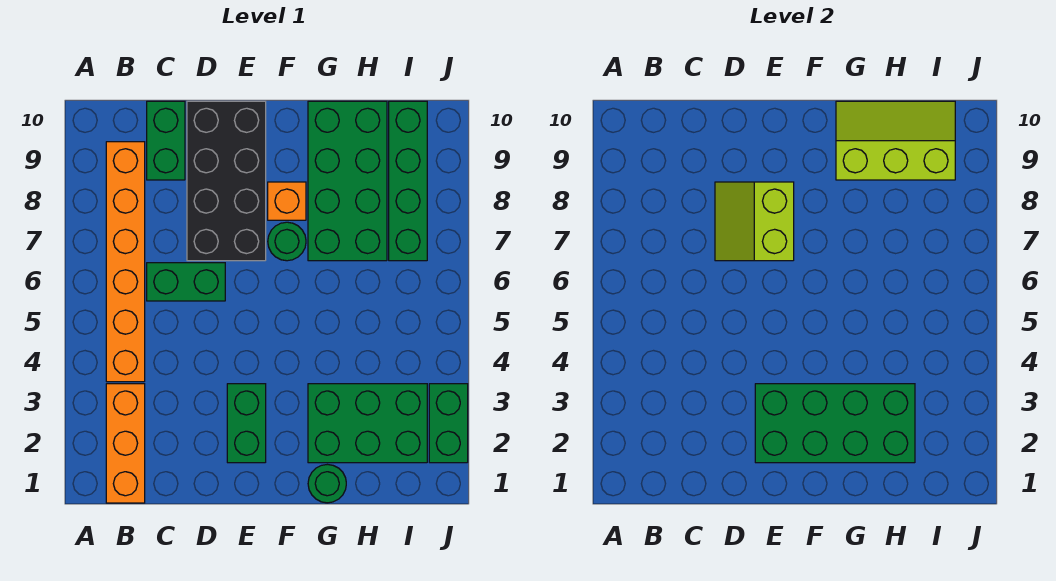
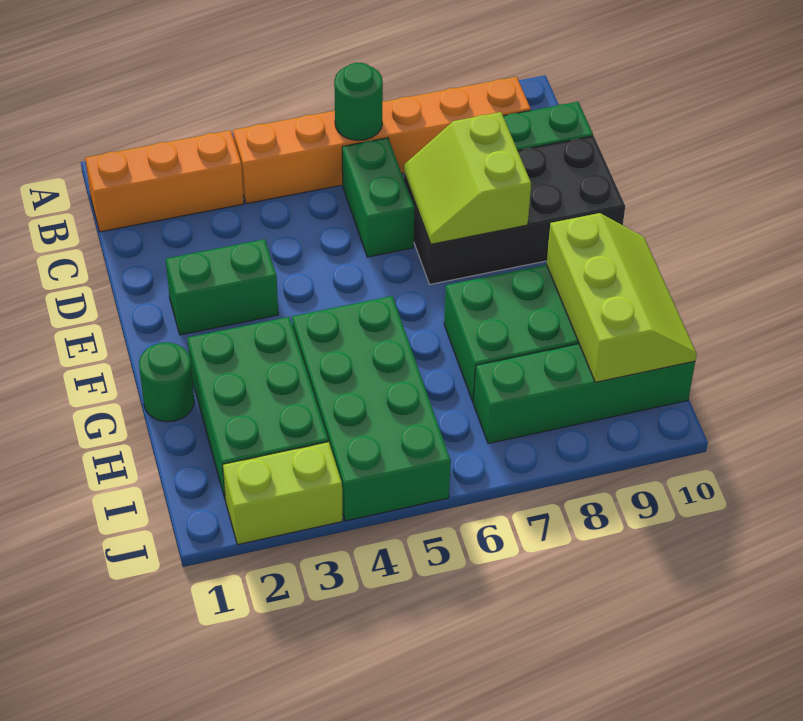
lime slope D7:E8 level 2 top E -> lime slope D7:E8 level 2 top 8
green brick E2:H3 level 2 -> green brick G4:J5 level 1
green round brick F7 level 1 -> green round brick B6 level 2
orange brick F8 level 1 -> none
green brick J2:J3 level 1 -> lime brick J2:J3 level 1

